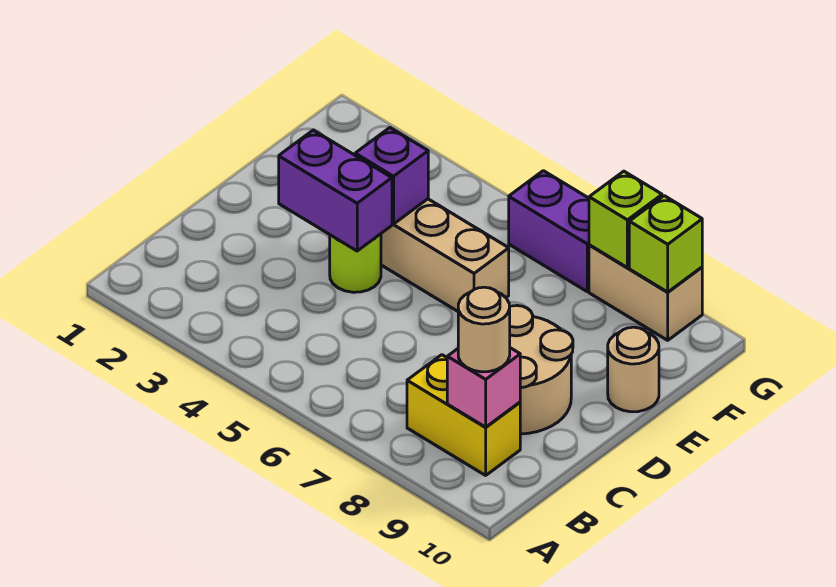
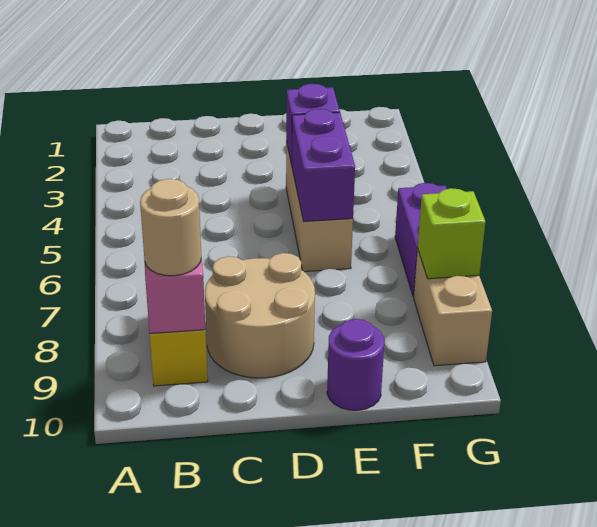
purple brick D3:D4 level 2 -> purple brick E5:E6 level 2
lime round brick D4 level 1 -> none
tan round brick E10 level 1 -> purple round brick E10 level 1
lime brick G9 level 2 -> none

